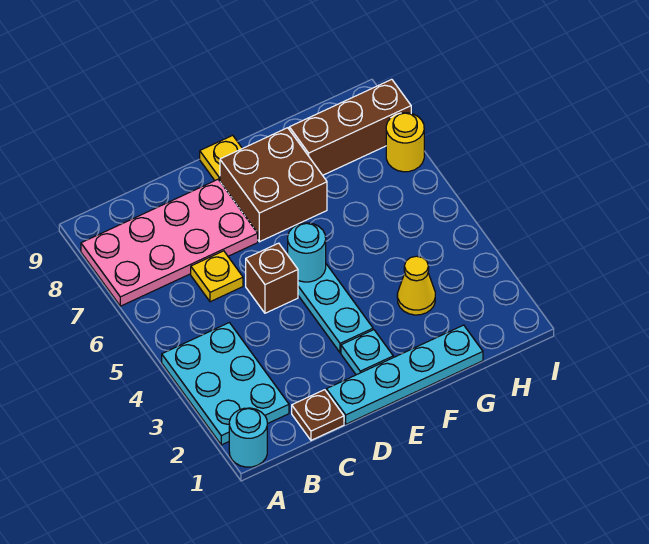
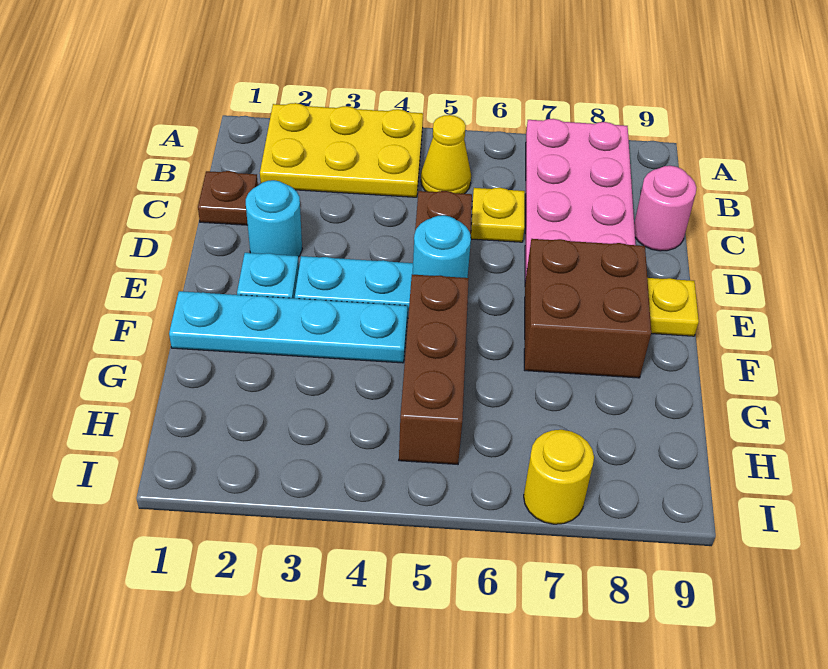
cyan round brick A1 level 1 -> cyan round brick D2 level 1
cyan plate A2:B4 level 1 -> yellow plate A2:B4 level 1
none -> pink round brick C9 level 1
cyan plate D1:G1 level 1 -> cyan plate F1:F4 level 1
yellow cone G3 level 1 -> yellow cone B5 level 1
brown brick G8:I8 level 1 -> brown brick F5:H5 level 1

